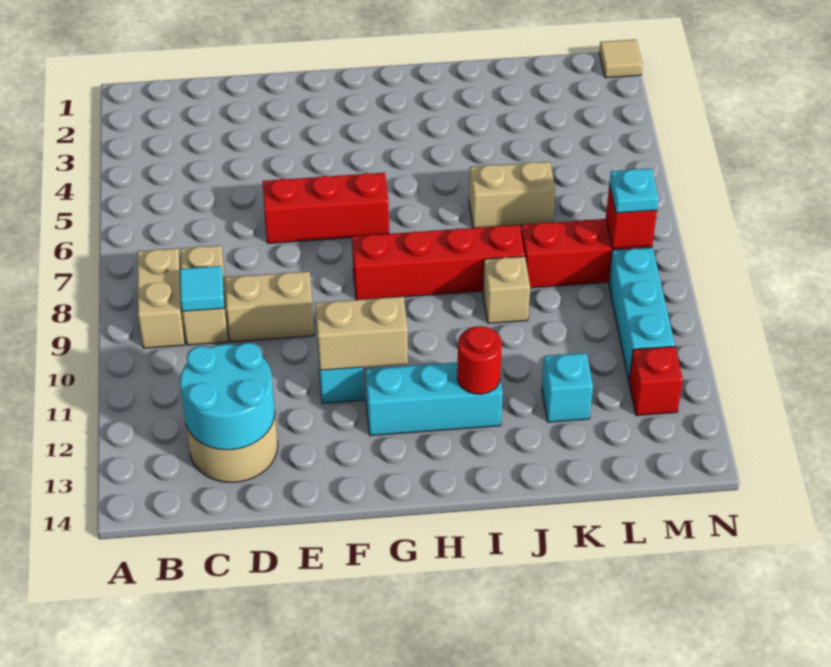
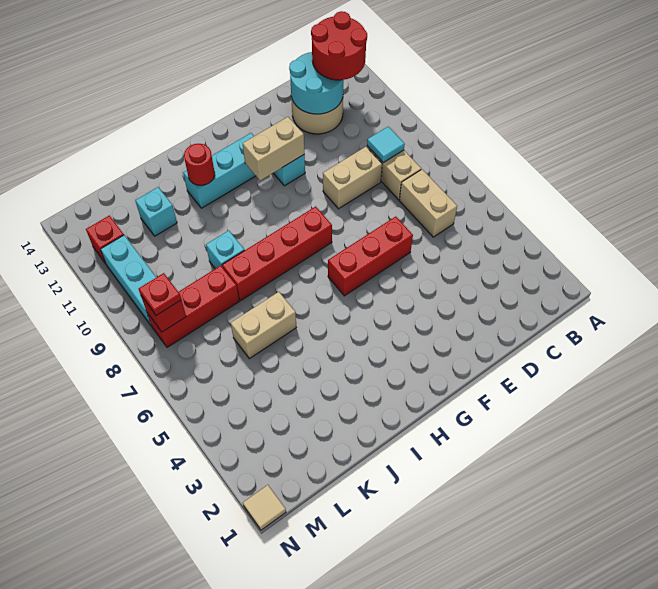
tan brick B8:B9 level 1 -> tan brick C6:C7 level 1
none -> red round brick B12:C13 level 3
tan brick J9 level 1 -> cyan brick J9 level 1
cyan plate M8 level 3 -> red plate M8 level 3

